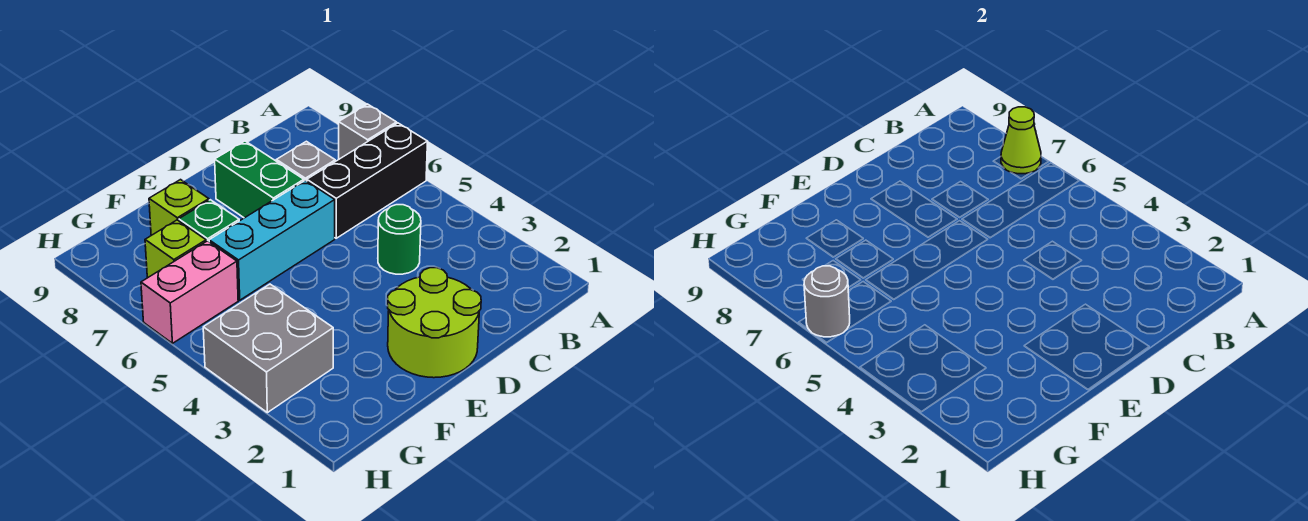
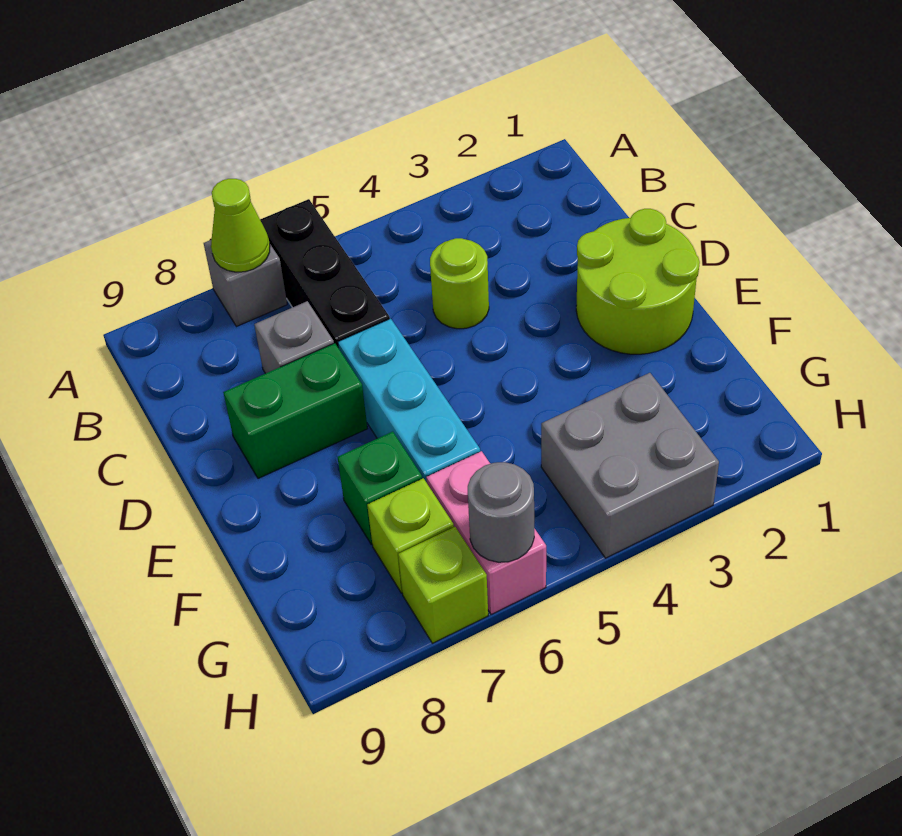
green round brick C4 level 1 -> lime round brick C4 level 1
lime brick F8 level 1 -> lime brick H7 level 1

